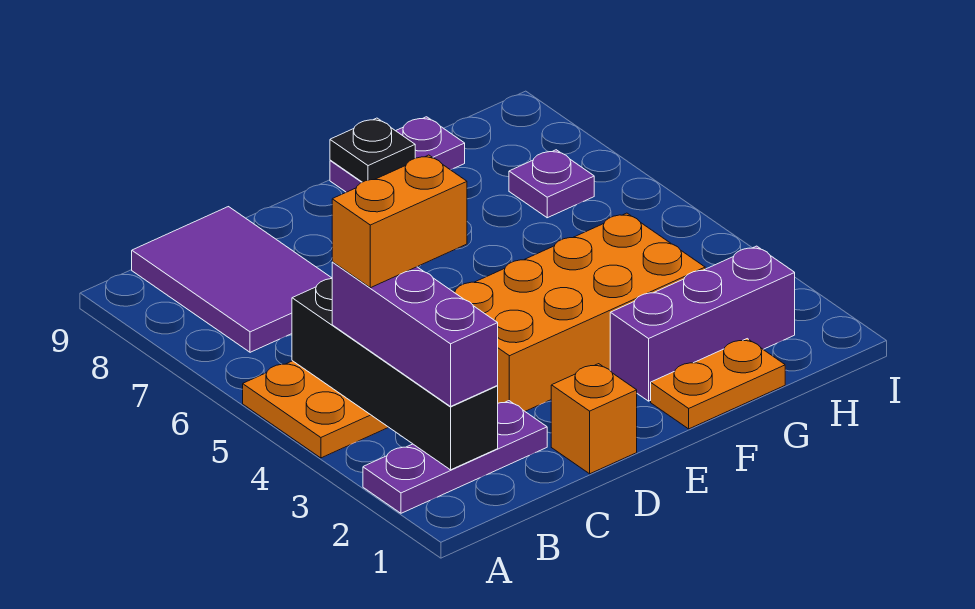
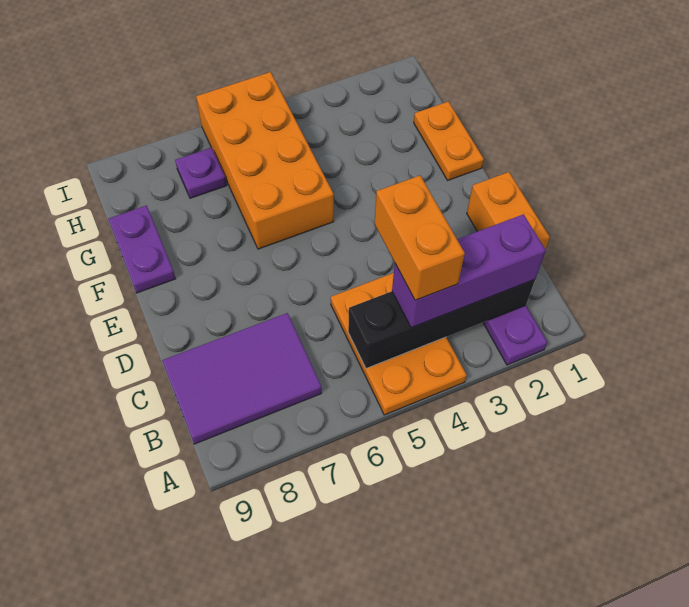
orange brick D1 level 1 -> orange brick C1:D1 level 1
orange brick D3:G4 level 1 -> orange brick F5:I6 level 1
purple brick F2:H2 level 1 -> none
black plate F9 level 2 -> none

